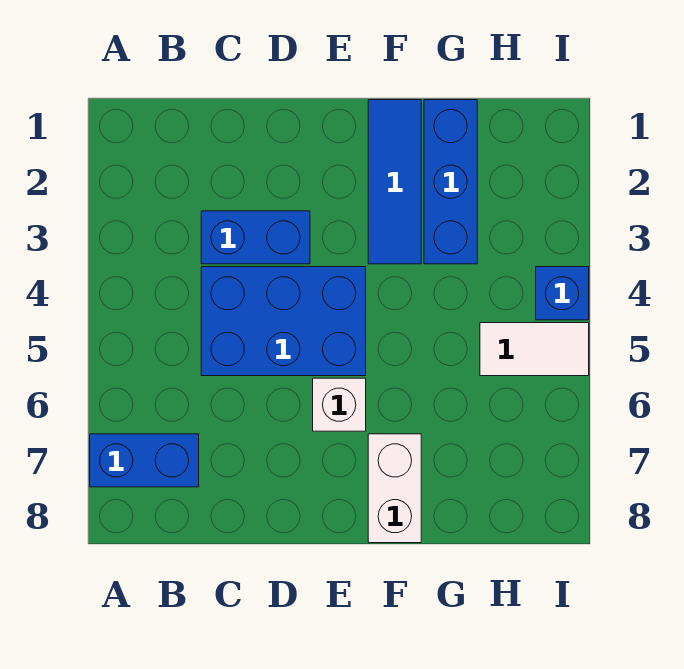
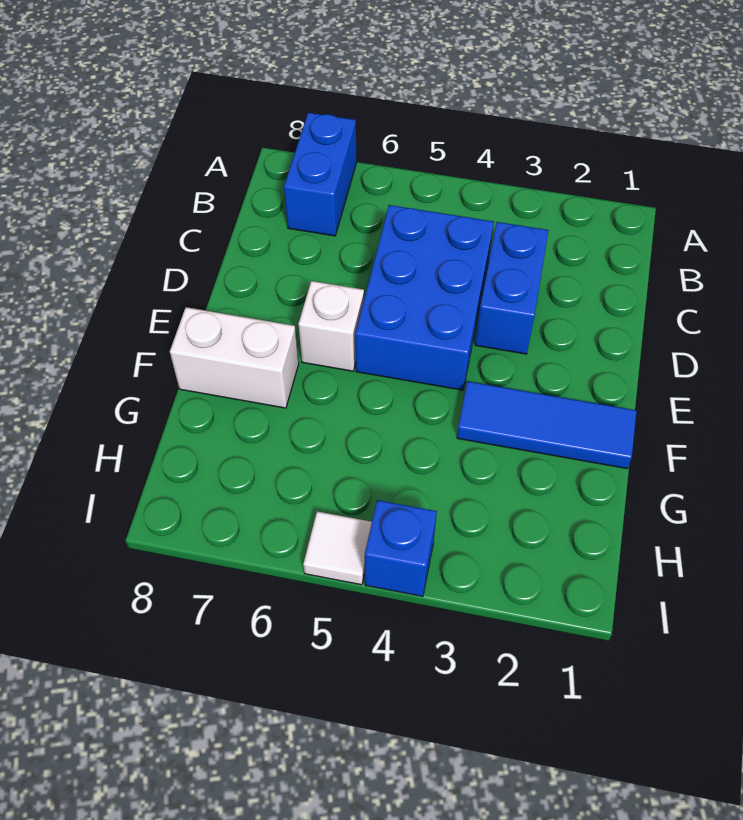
blue brick G1:G3 level 1 -> none
white tile H5:I5 level 1 -> white tile I5 level 1

